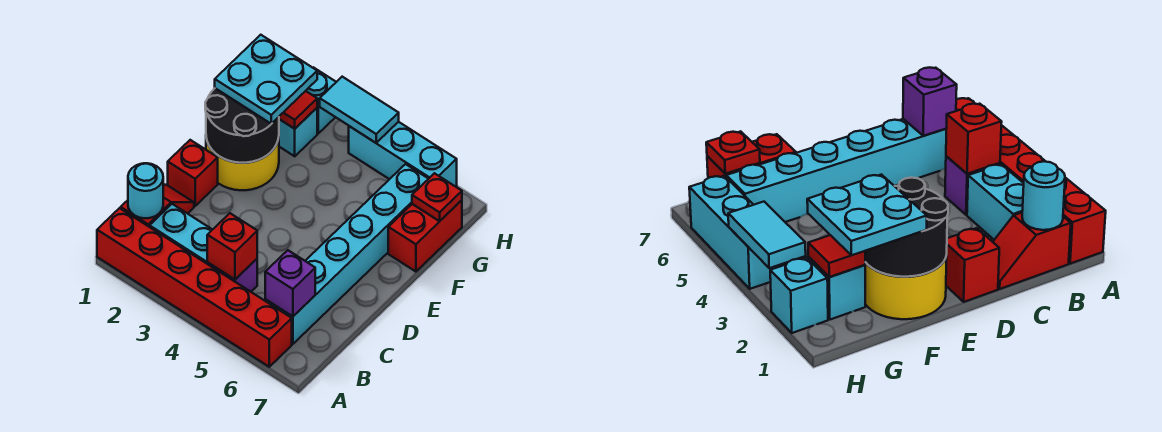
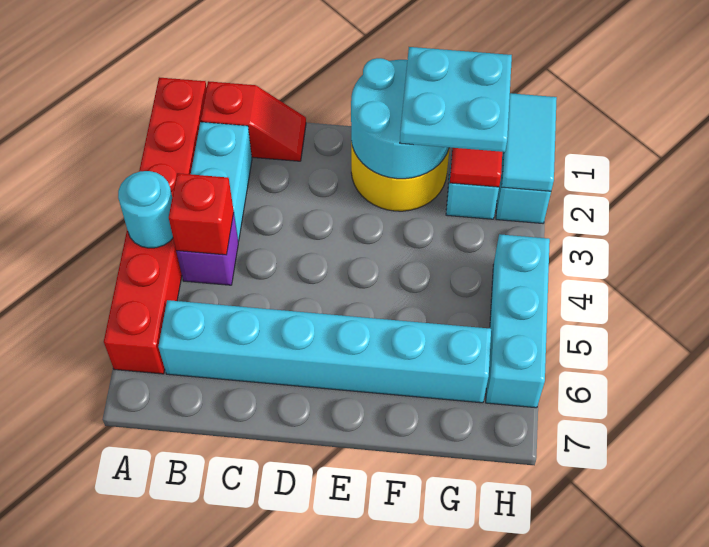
cyan round brick B1 level 2 -> cyan round brick A4 level 2
purple brick B6 level 2 -> none
red brick D1 level 1 -> none
black round brick E1:F2 level 2 -> cyan round brick E1:F2 level 2
red brick F7:G7 level 1 -> none
red plate G7 level 2 -> none
cyan tile H3:H4 level 2 -> cyan tile H1:H2 level 2

